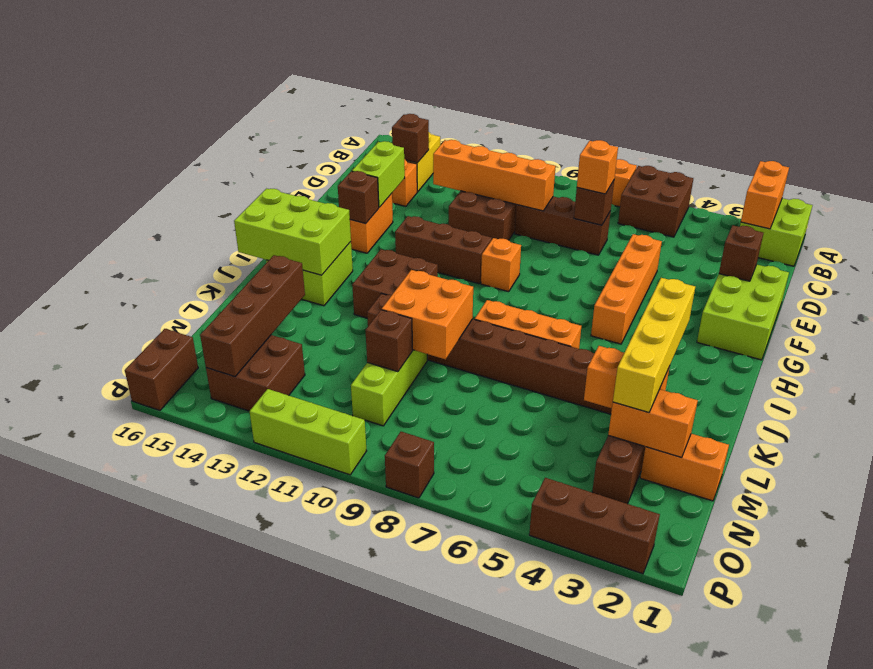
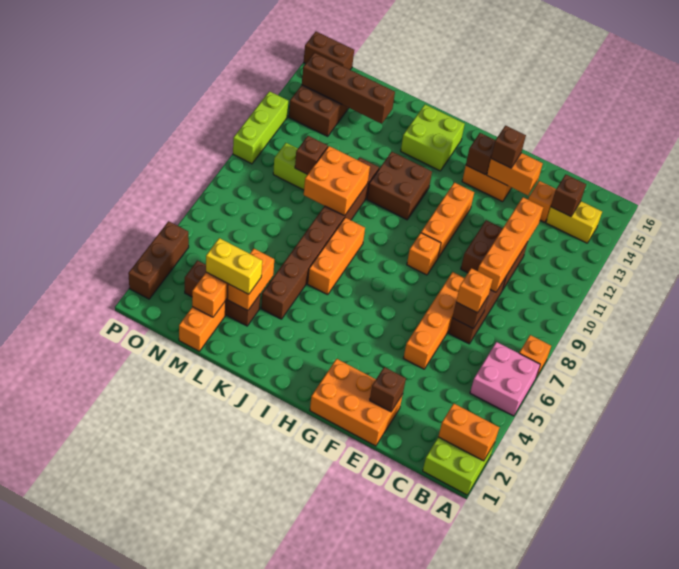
brown brick A5:B6 level 1 -> pink brick A5:B6 level 1
lime brick E1:G2 level 1 -> orange brick E1:G2 level 1
orange brick E5:H5 level 1 -> orange brick E5:E8 level 1
lime brick E14:F14 level 2 -> orange brick E14:F14 level 2
brown brick G10:G12 level 1 -> orange brick G10:G12 level 1
lime brick I14:J16 level 2 -> none
yellow brick J3:M3 level 3 -> yellow brick L3:M3 level 3
brown brick P8 level 1 -> brown brick F14 level 3

